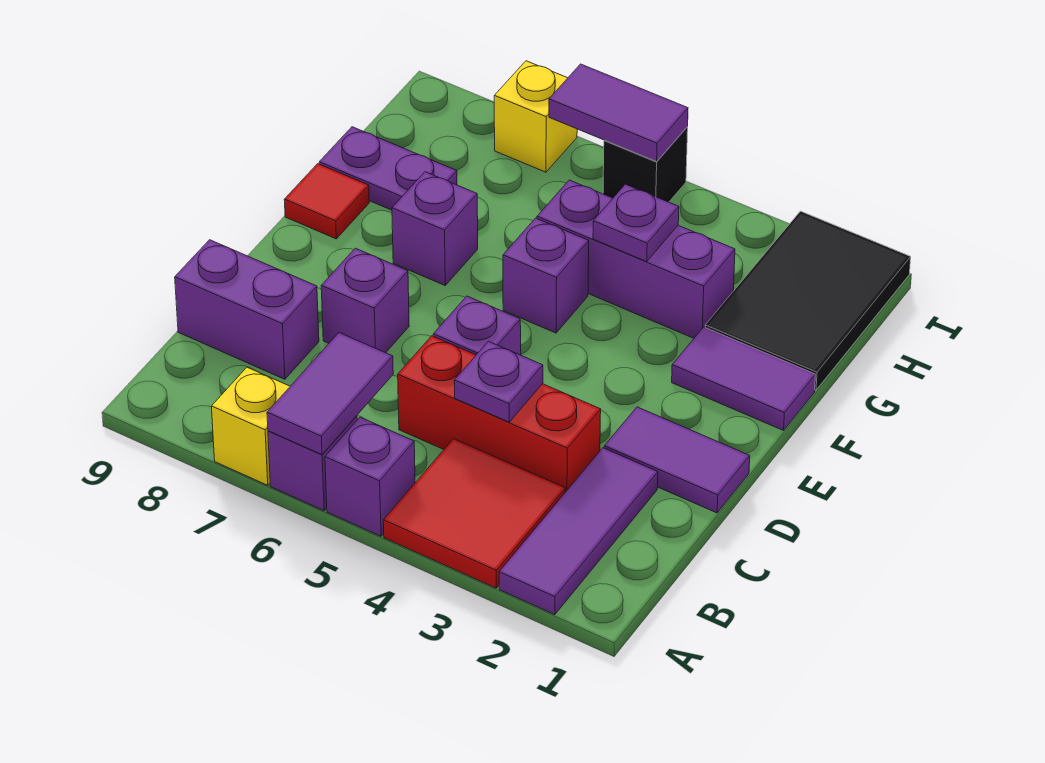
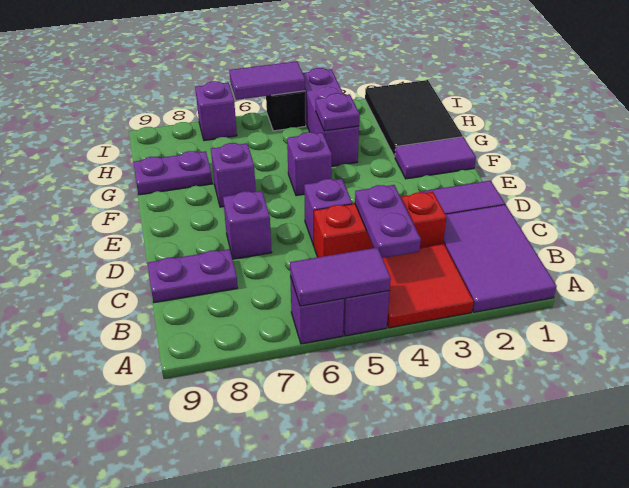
purple tile A2:C2 level 1 -> purple tile A1:C2 level 1
purple tile A6:B6 level 2 -> purple tile A5:A6 level 2
yellow brick A7 level 1 -> none
purple plate C4 level 2 -> purple plate B4:C4 level 2
purple brick C8:C9 level 1 -> purple plate C8:C9 level 1
red tile F9 level 1 -> none
purple brick G3:G5 level 1 -> purple brick G4:I4 level 1
yellow brick I7 level 1 -> purple brick I7 level 1

